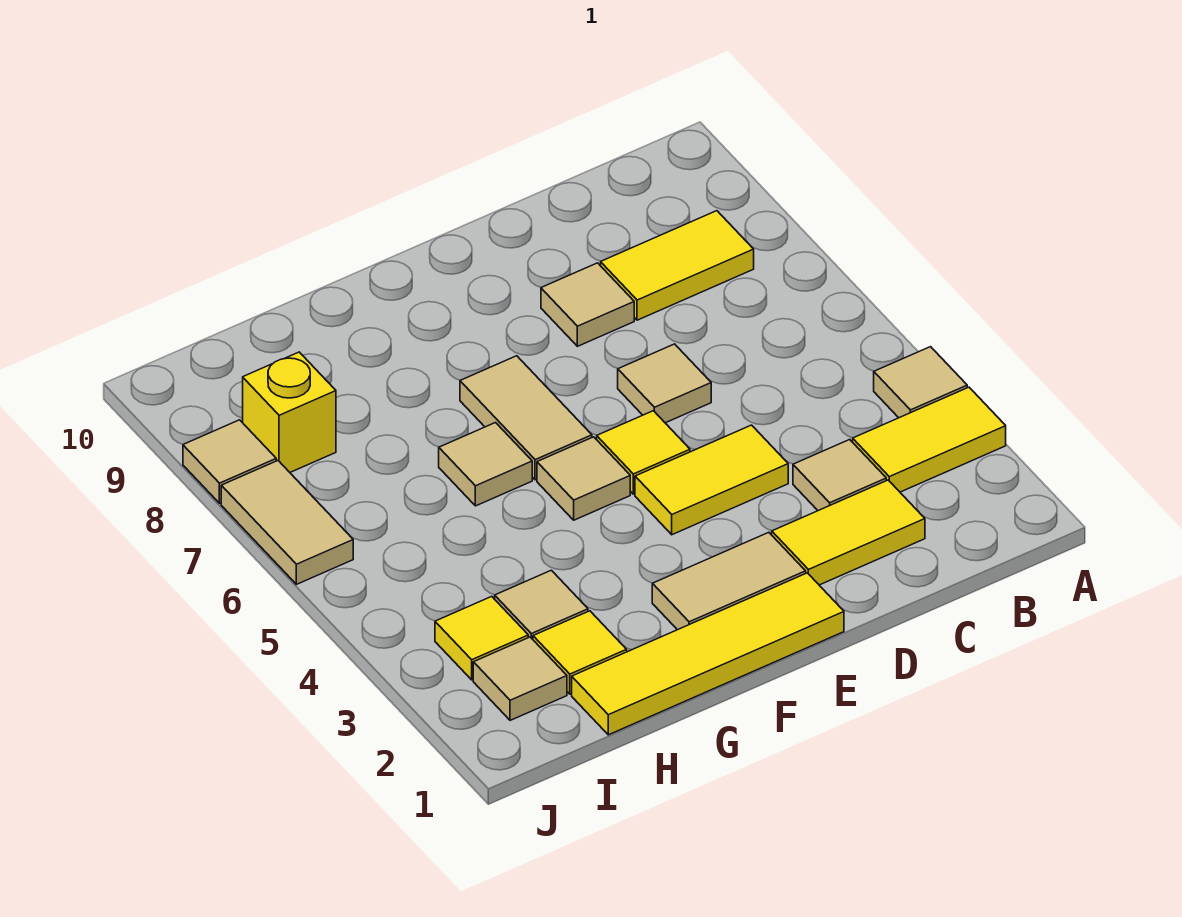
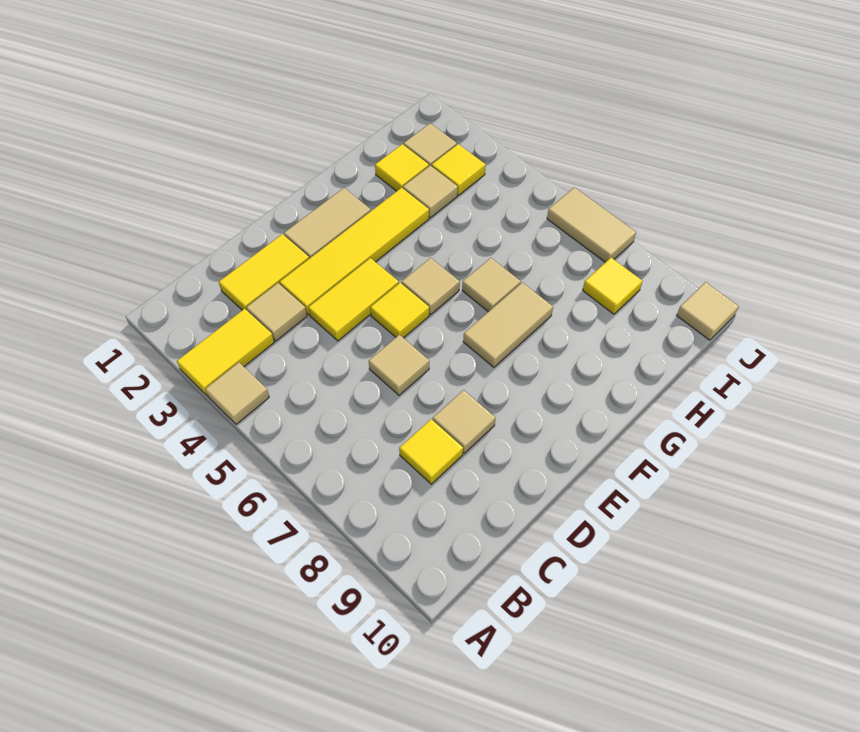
yellow tile B8:C8 level 1 -> yellow tile C8 level 1
yellow tile E1:H1 level 1 -> yellow tile D3:G3 level 1
tan tile F6:F7 level 1 -> tan tile F7:G7 level 1
yellow brick I8 level 1 -> yellow tile I8 level 1
tan tile J8 level 1 -> tan tile J10 level 1

